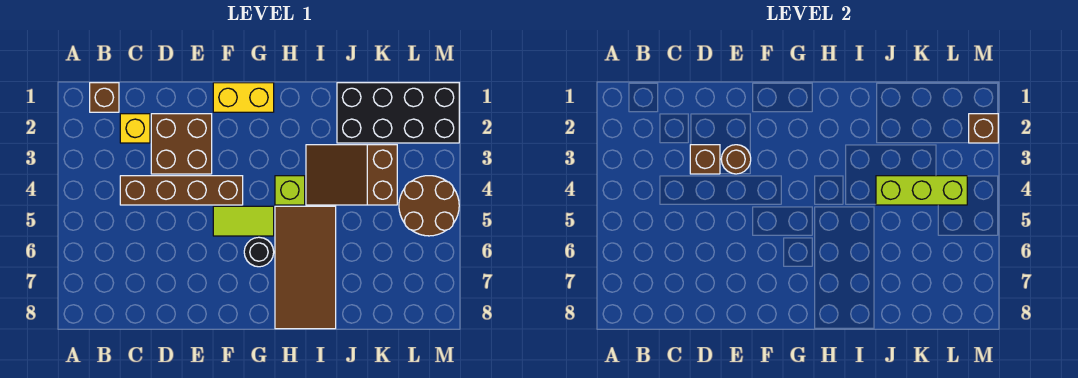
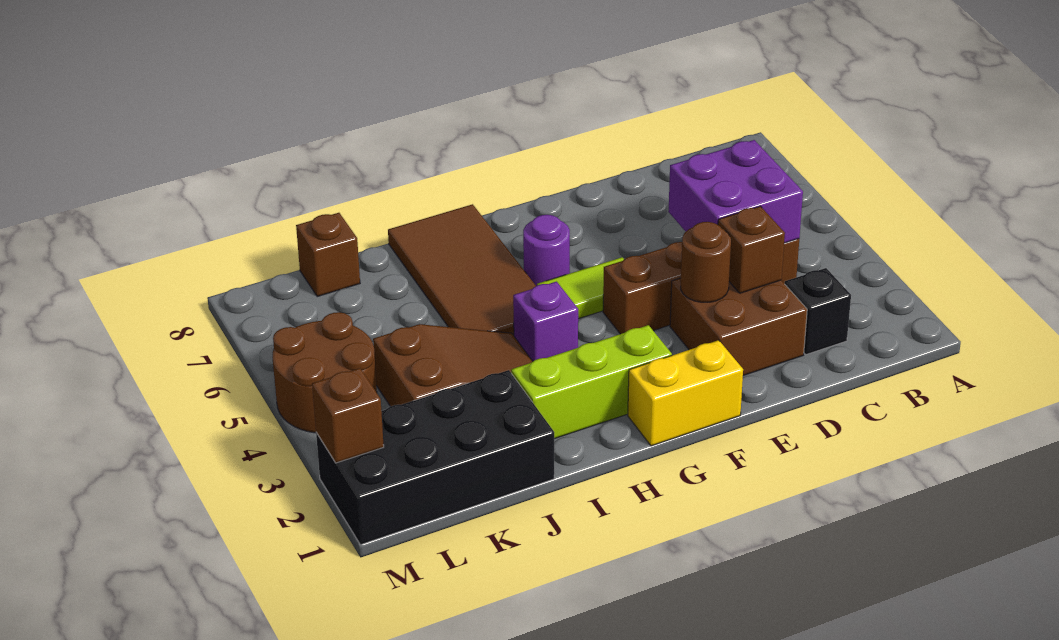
brown brick B1 level 1 -> brown brick K8 level 1
yellow brick C2 level 1 -> black brick C2 level 1
none -> purple brick C4:D5 level 2
black round brick G6 level 1 -> purple round brick G6 level 1
lime brick H4 level 1 -> purple brick H4 level 1
lime brick J4:L4 level 2 -> lime brick G2:I2 level 1

